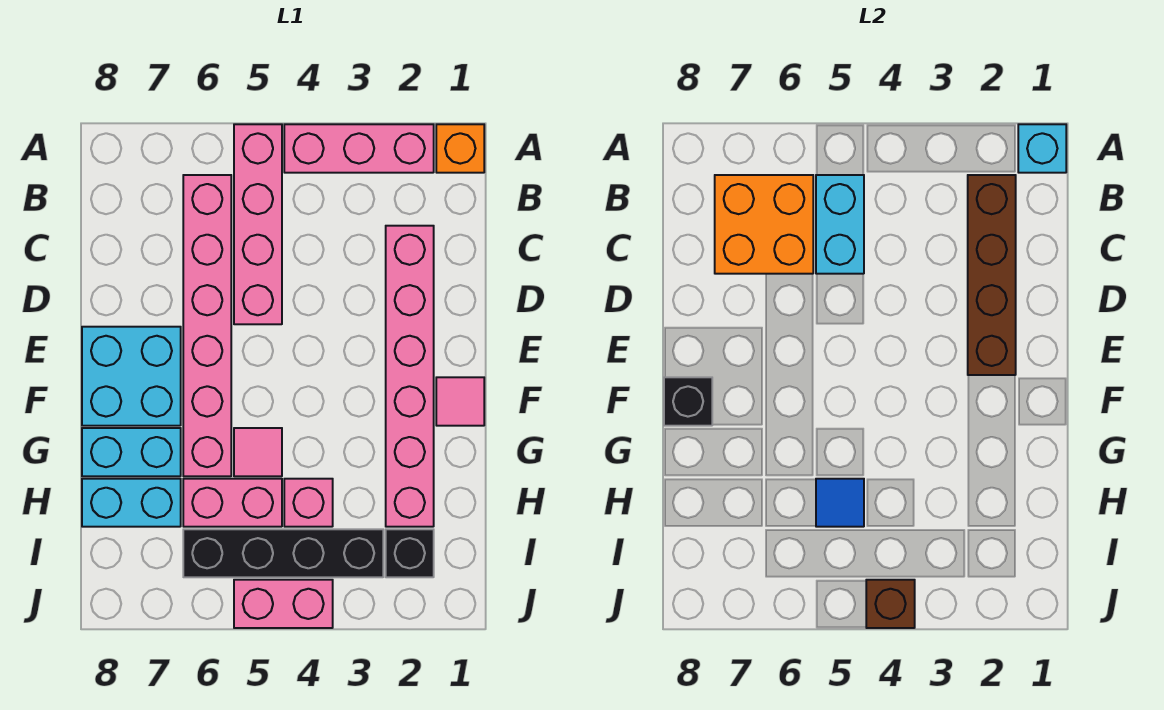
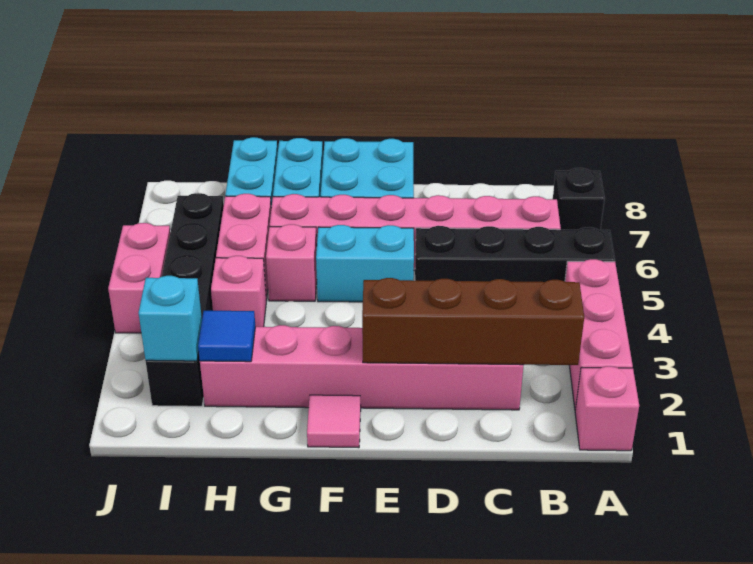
orange brick A1 level 1 -> pink brick A1 level 1
cyan brick A1 level 2 -> cyan brick I2 level 2
pink brick A5:D5 level 1 -> black brick A5:D5 level 1
cyan brick B5:C5 level 2 -> cyan brick E5:F5 level 1
orange brick B6:C7 level 2 -> none
black brick F8 level 2 -> black brick A7 level 1
pink tile G5 level 1 -> pink brick G5 level 1
blue tile H5 level 2 -> blue tile H2 level 2
brown brick J4 level 2 -> none

